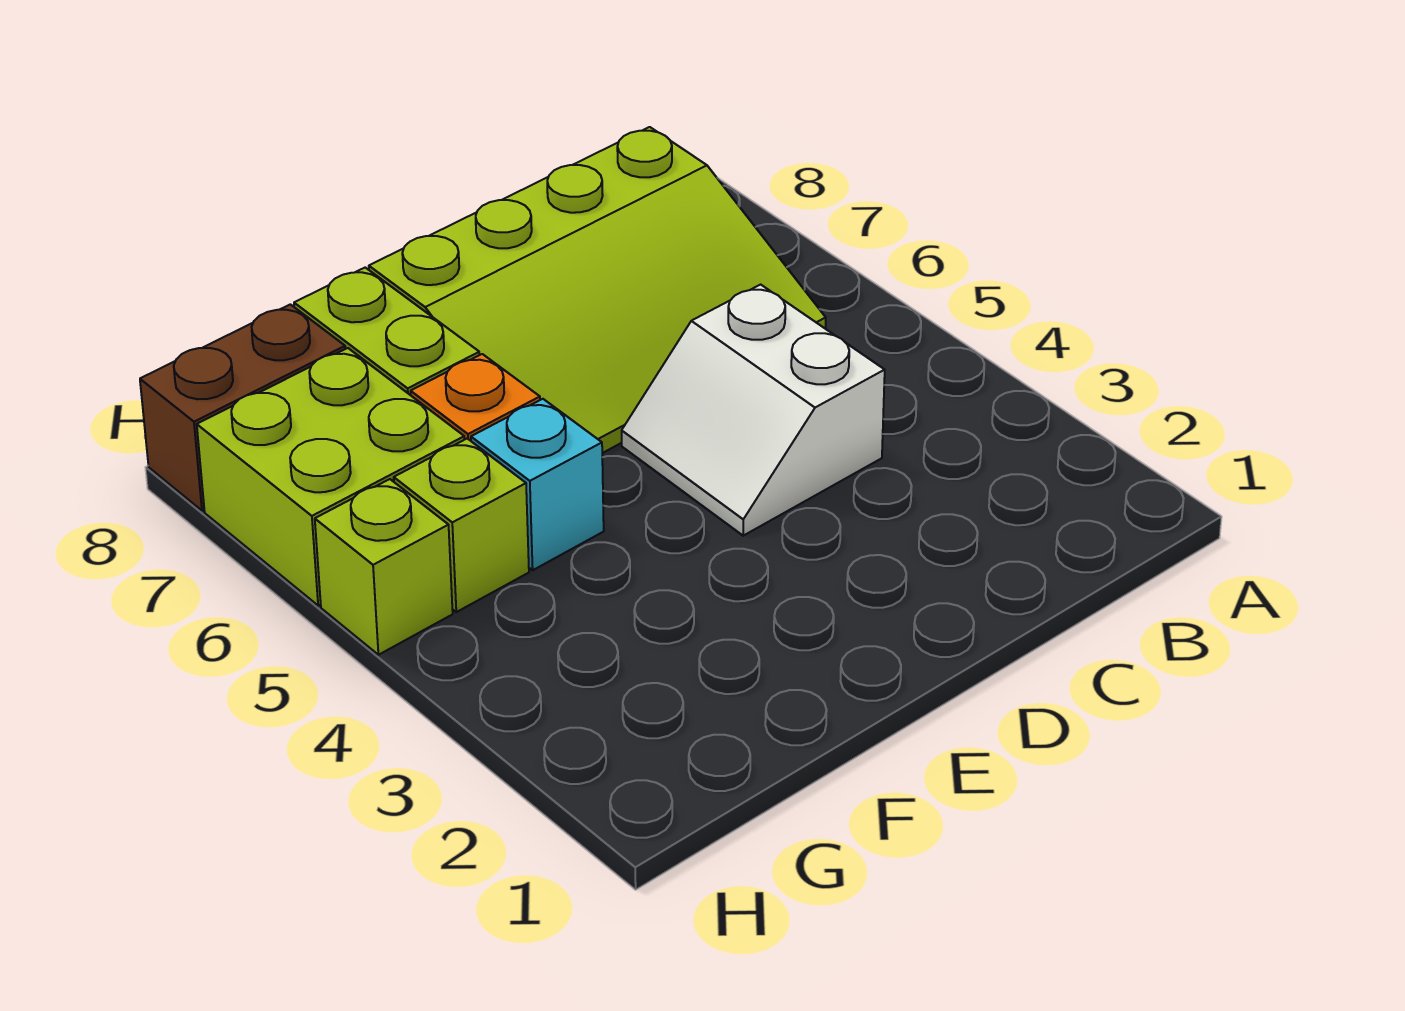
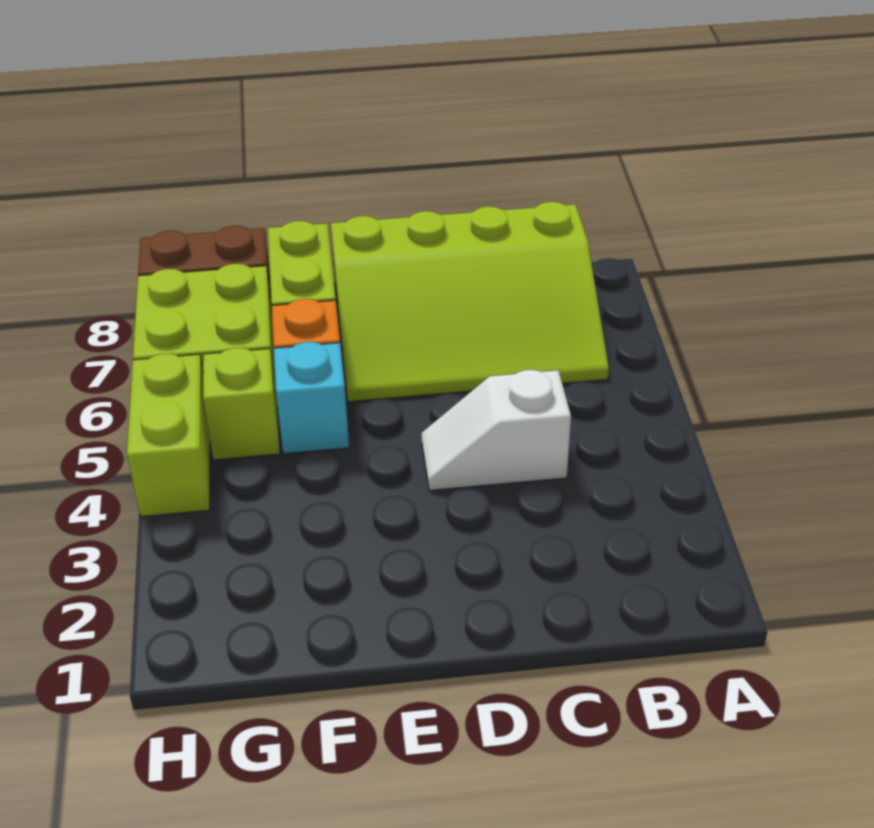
white slope C4:D5 level 1 top C -> white slope C4:D4 level 1 top C
lime brick H5 level 1 -> lime brick H4:H5 level 1

